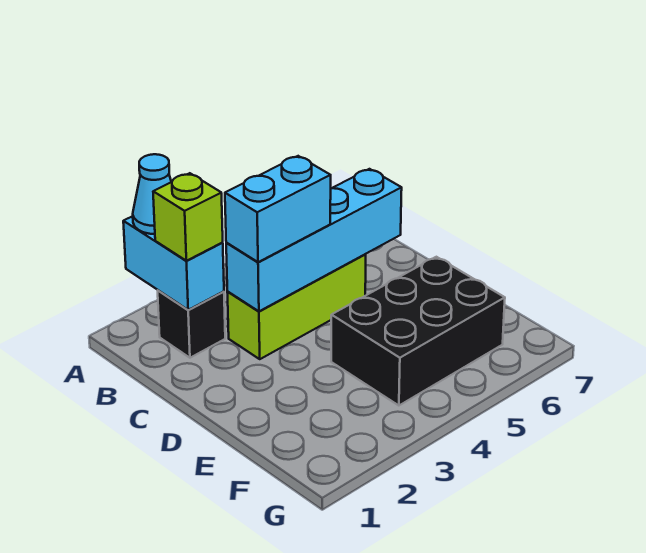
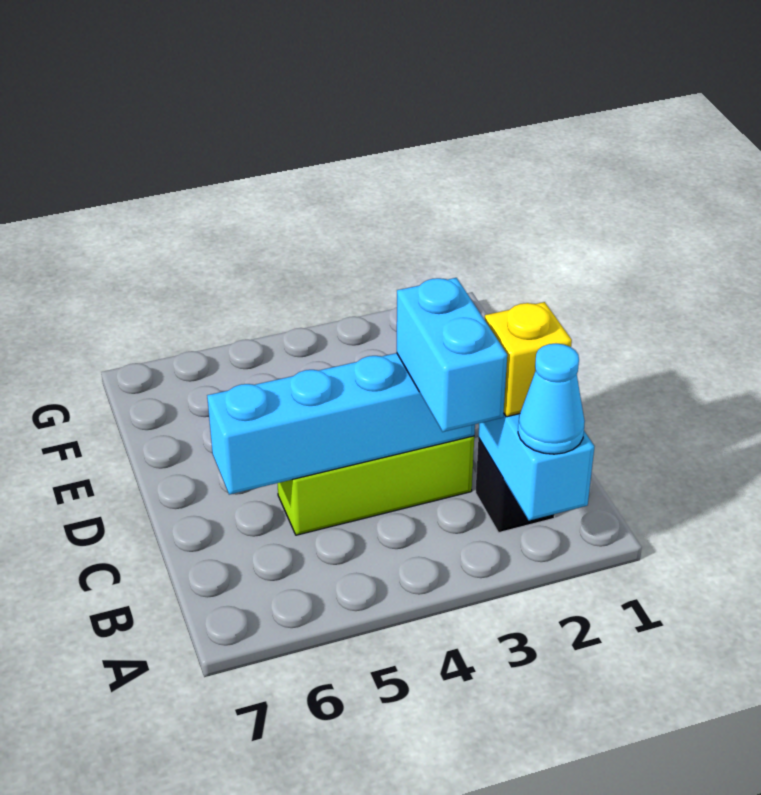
lime brick B2 level 3 -> yellow brick B2 level 3
cyan brick C3:C4 level 3 -> cyan brick B3:C3 level 3
black brick E4:F6 level 1 -> none

